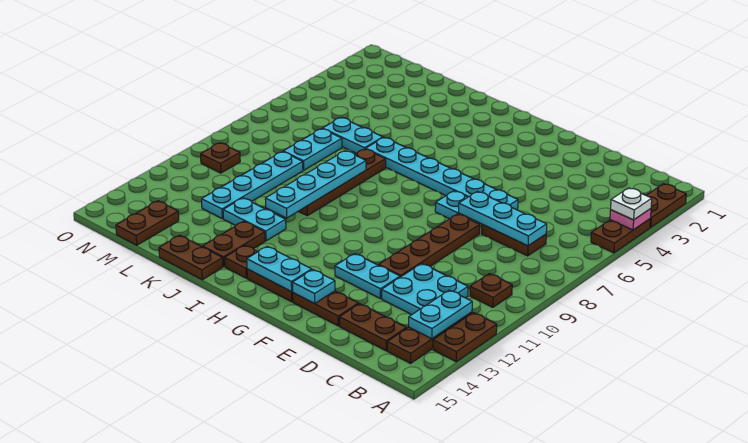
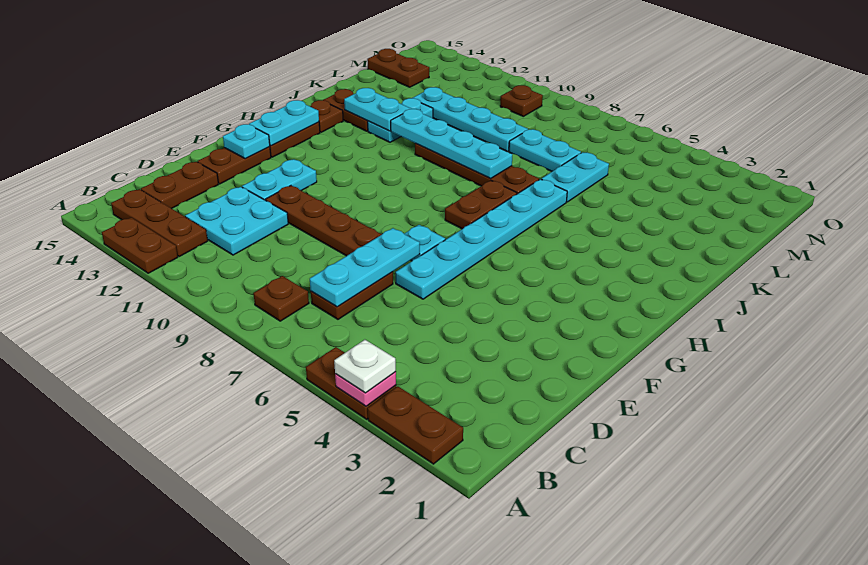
brown plate B10 level 1 -> brown plate B8 level 1
cyan plate B12:B13 level 2 -> cyan plate J12:J13 level 2
brown plate J15:K15 level 1 -> brown plate H7:I7 level 1

